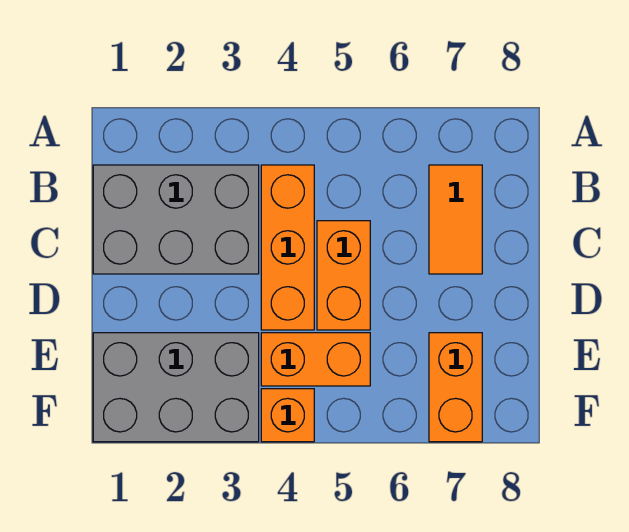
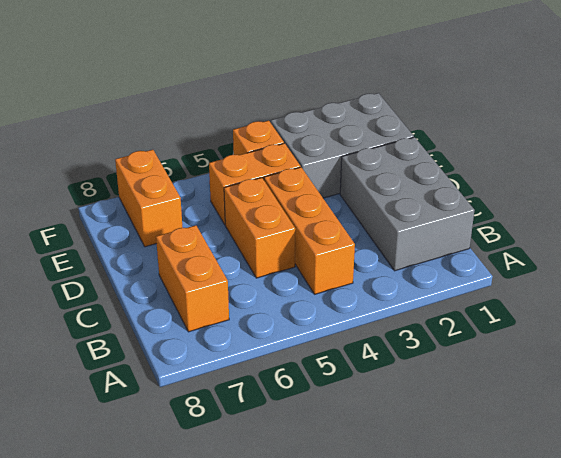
grey brick B1:C3 level 1 -> grey brick B1:D2 level 1
orange tile B7:C7 level 1 -> orange brick B7:C7 level 1

